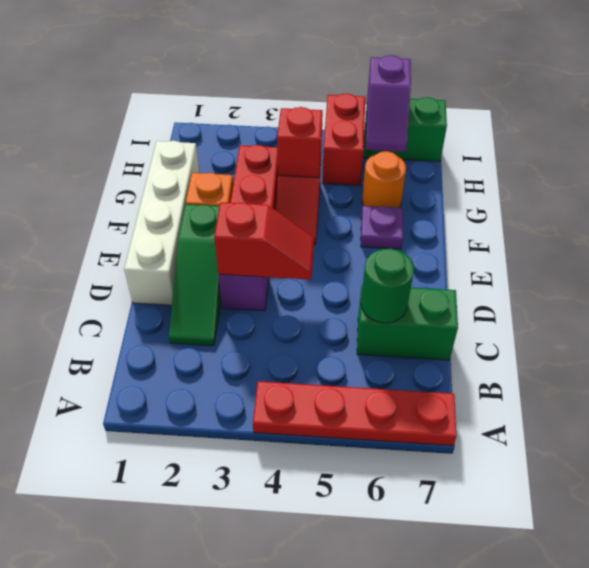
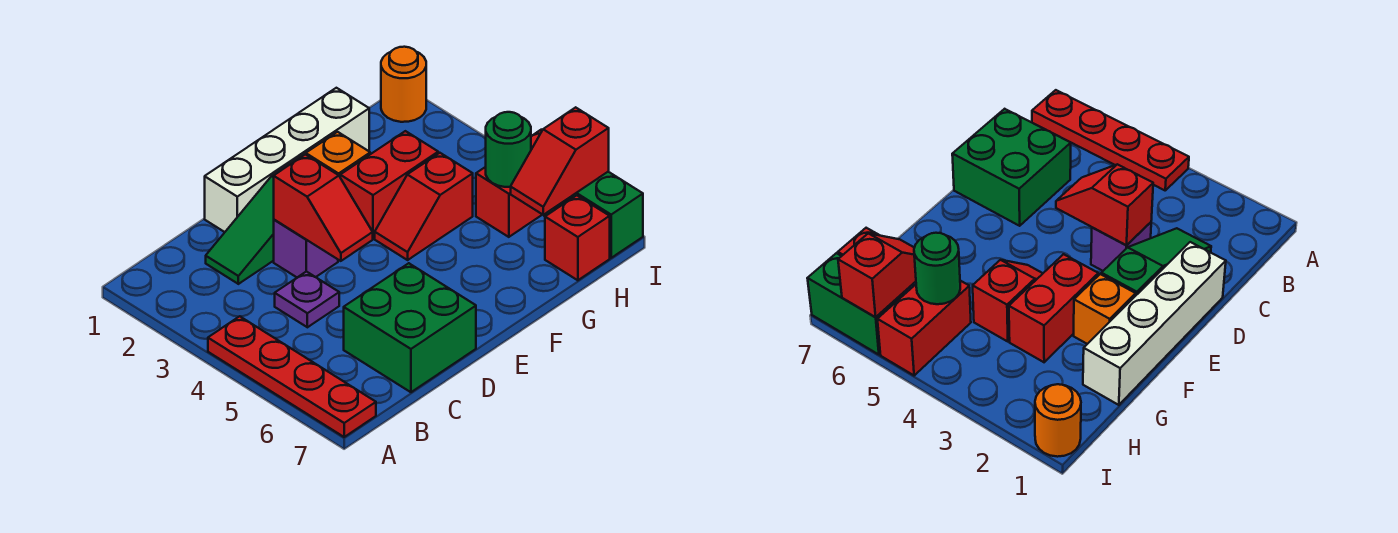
green brick C6:C7 level 1 -> green brick C6:D7 level 1
green round brick C6 level 2 -> green round brick H5 level 2
purple plate F6 level 1 -> purple plate C4 level 1
red brick G4 level 2 -> red brick H7 level 1
orange round brick G6 level 1 -> orange round brick I1 level 1
purple slope H6:I6 level 2 top I -> red slope H6:I6 level 2 top I

